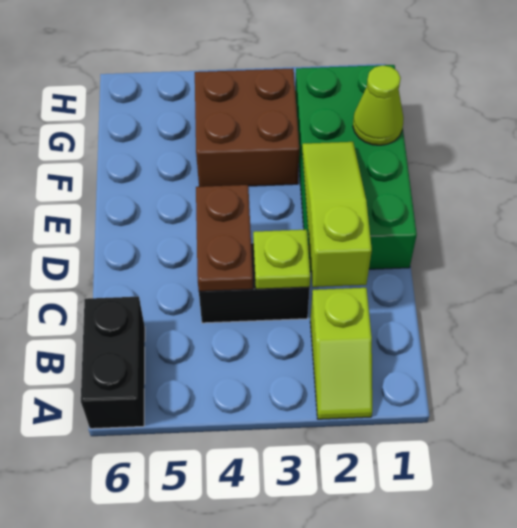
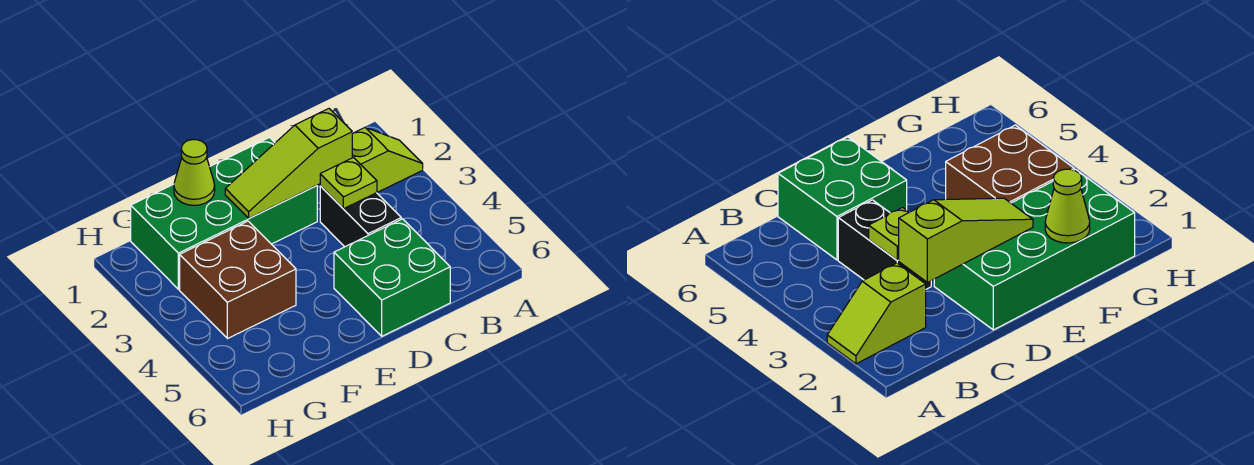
black brick A6:B6 level 1 -> none
brown plate C4:D4 level 2 -> none
none -> green brick C5:D6 level 1

